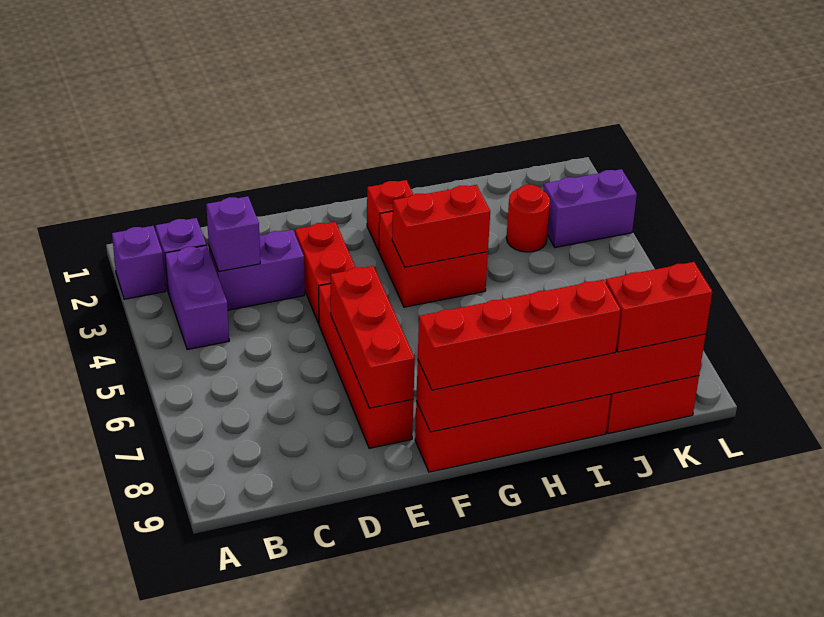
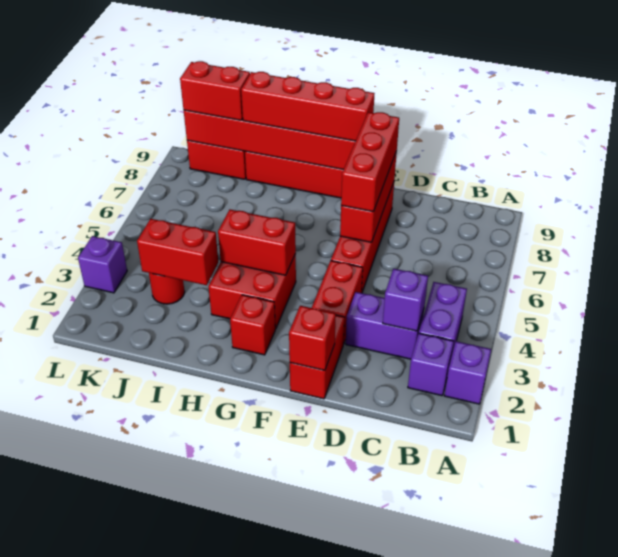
none -> red brick E1:E2 level 1
none -> red brick E1 level 2
none -> red brick E6:E8 level 3
none -> red brick I3:J3 level 2
purple brick K3:L3 level 1 -> purple brick L3 level 1

